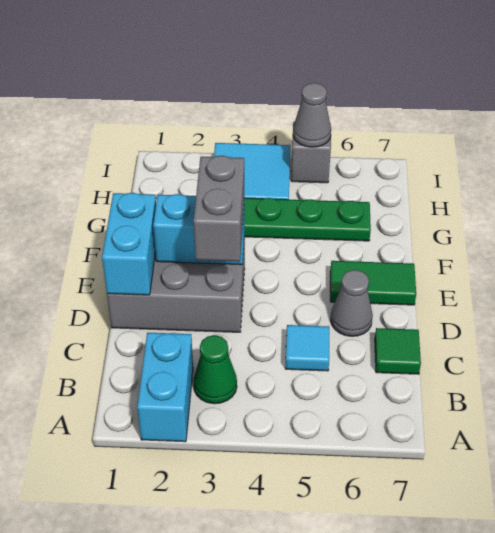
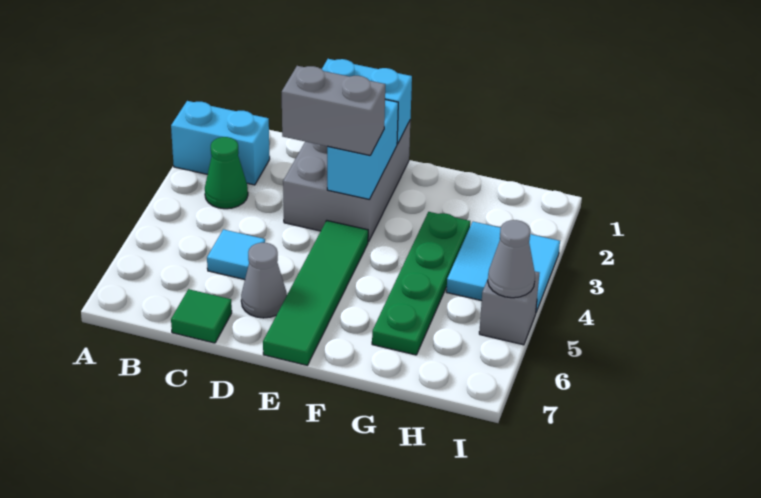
green tile E6:E7 level 1 -> green tile E4:E7 level 1

